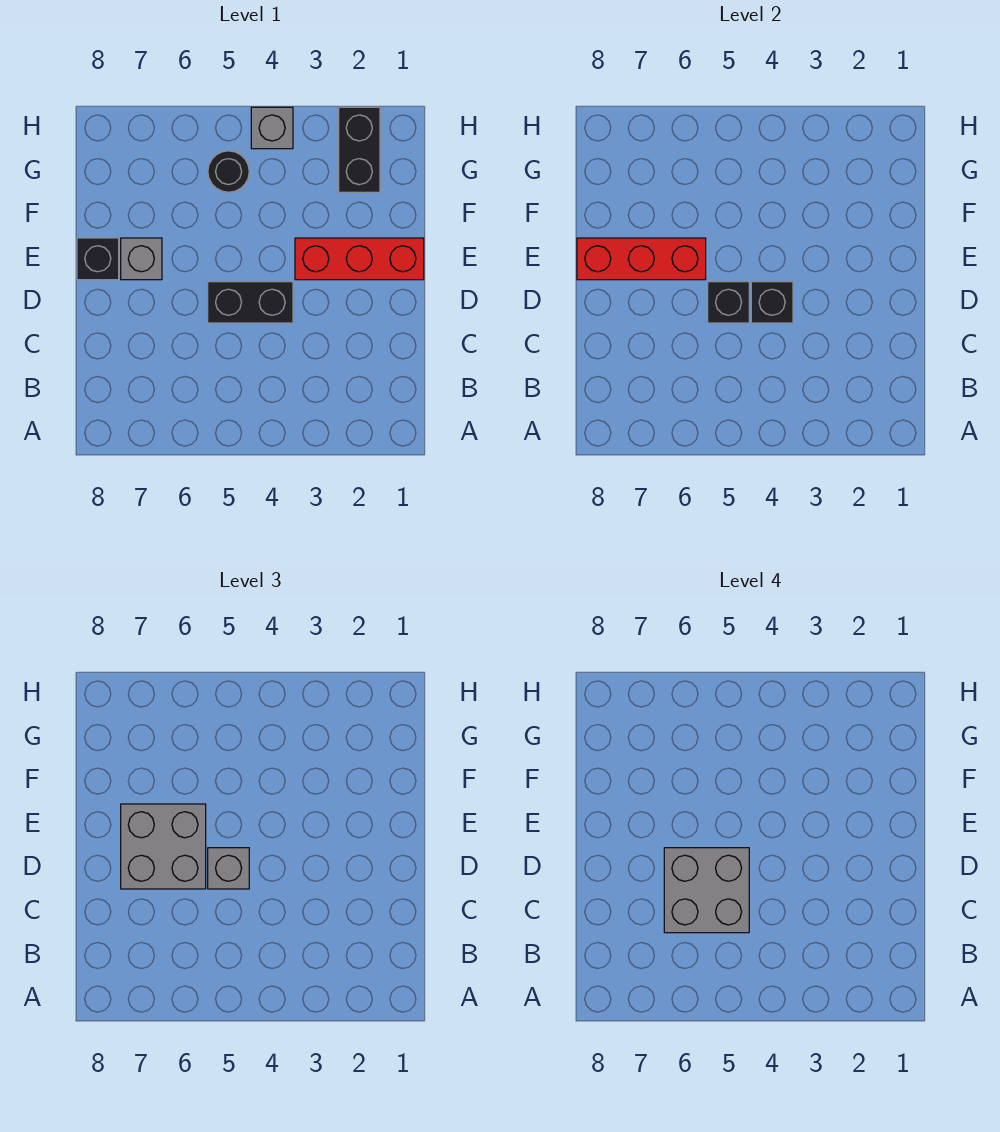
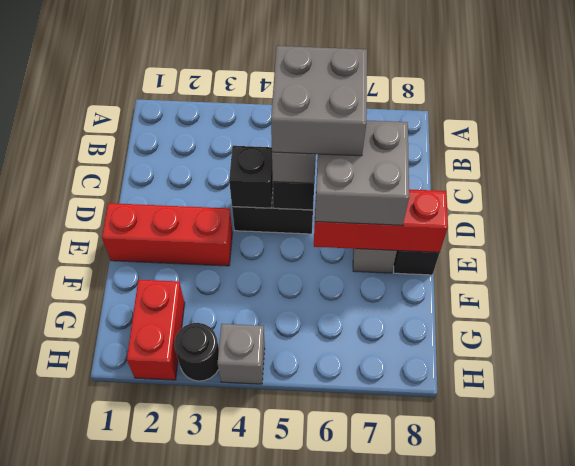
black brick G2:H2 level 1 -> red brick G2:H2 level 1
black round brick G5 level 1 -> black round brick H3 level 1

